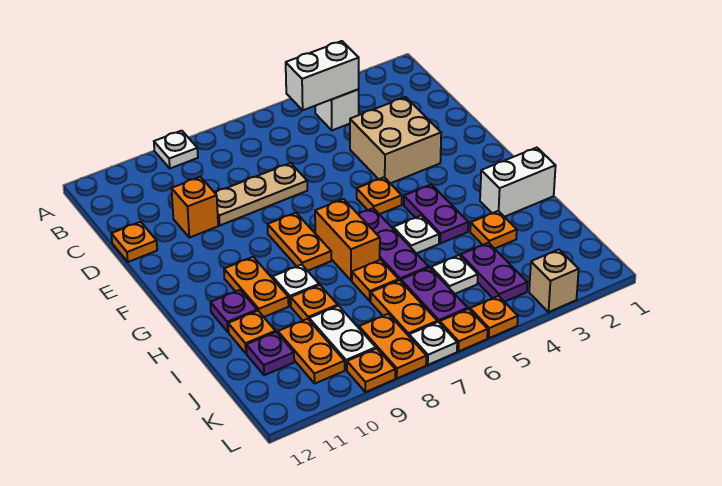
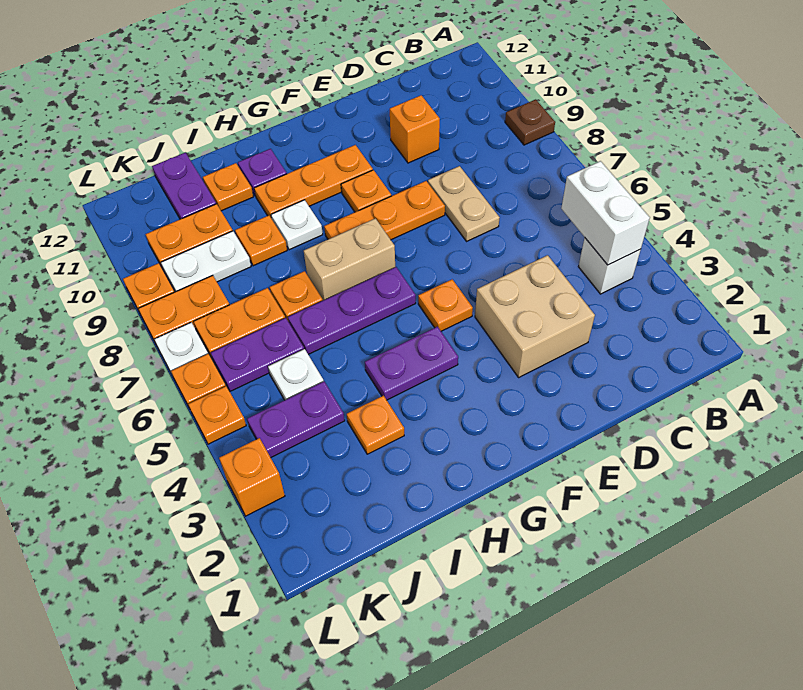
white plate A9 level 1 -> brown plate A9 level 1
tan plate D7:D9 level 1 -> tan plate D7:D8 level 1
orange plate D12 level 1 -> orange plate F9 level 1
orange plate F8:G8 level 1 -> orange plate E8:G8 level 1
orange brick G7:H7 level 1 -> tan brick G7:H7 level 1
orange plate G10:H10 level 1 -> orange plate F10:H10 level 1
white brick H1:H2 level 1 -> none
white plate H5 level 1 -> none
purple plate J11 level 1 -> purple plate J11:J12 level 1
tan brick L3 level 1 -> orange brick L3 level 1

